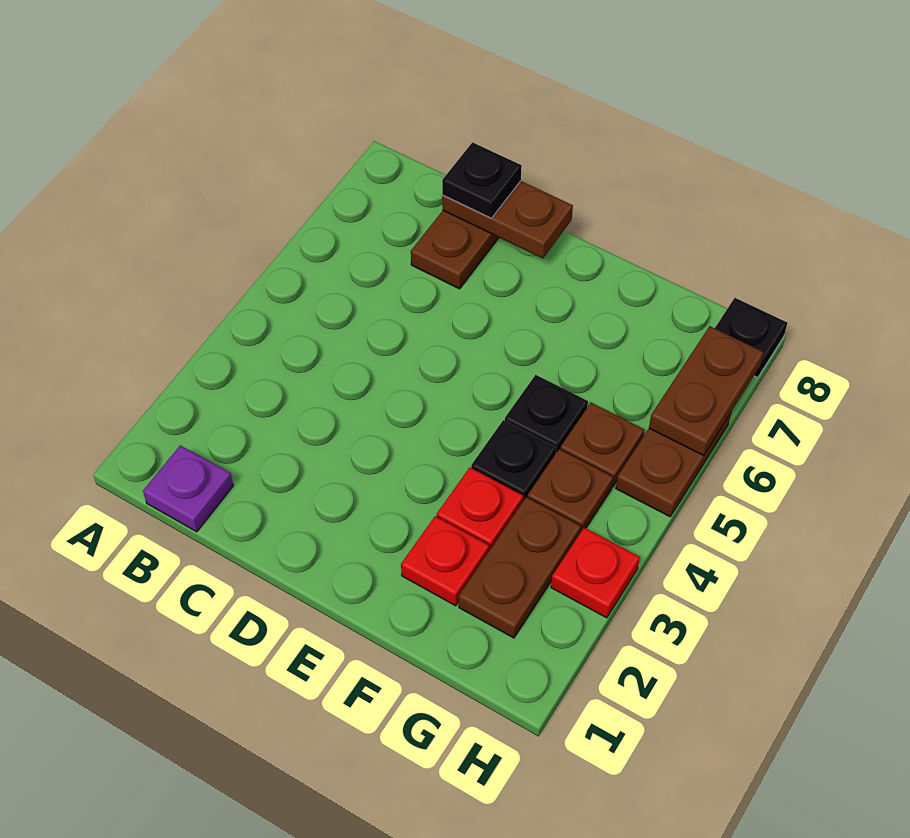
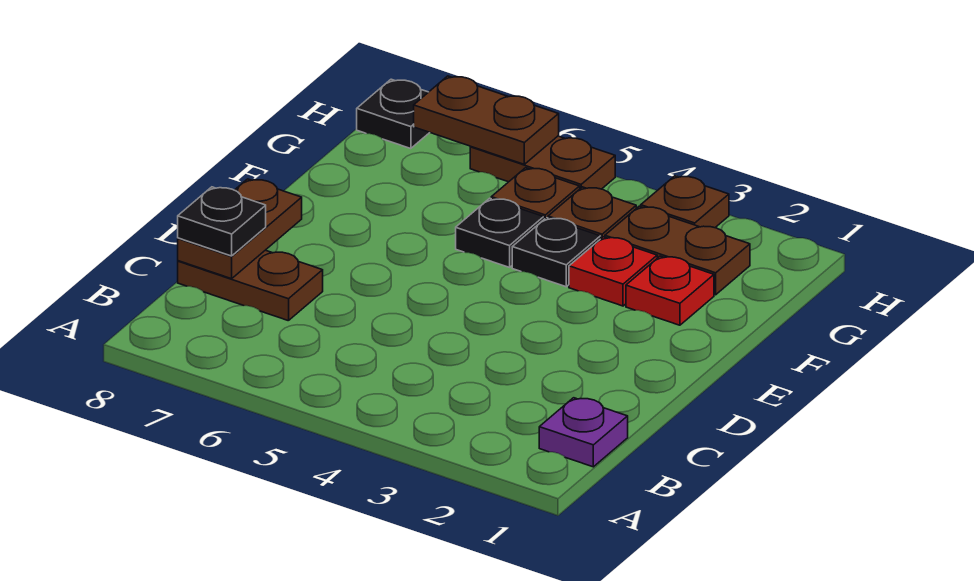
red plate H3 level 1 -> brown plate H3 level 1

